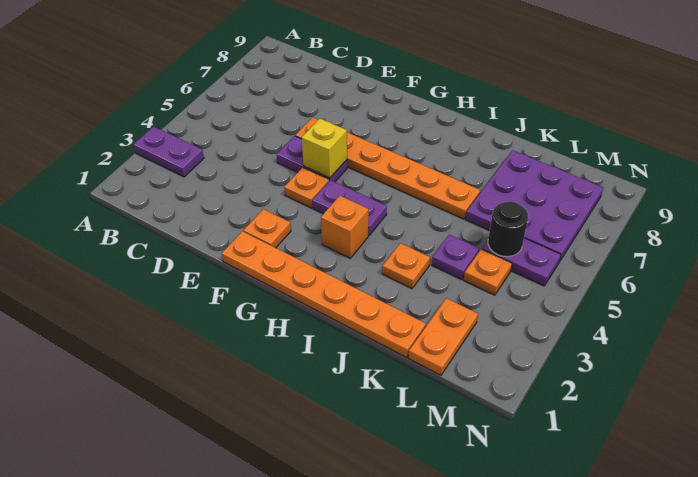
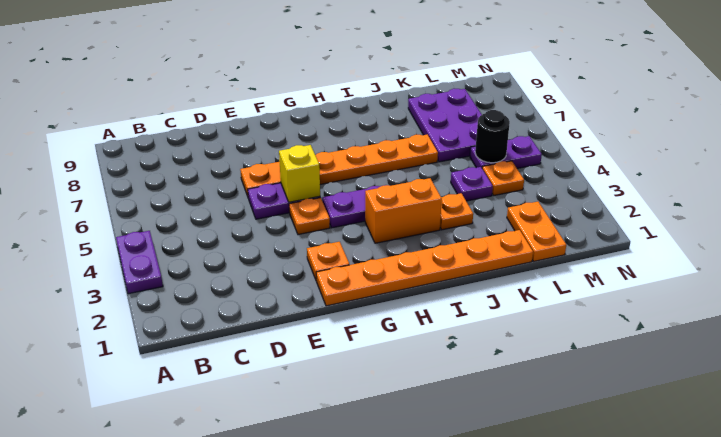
purple plate A3:B3 level 1 -> purple plate A3:A4 level 1
orange brick H3 level 1 -> orange brick H3:I3 level 1
purple plate K6:M8 level 1 -> purple plate K6:L8 level 1

